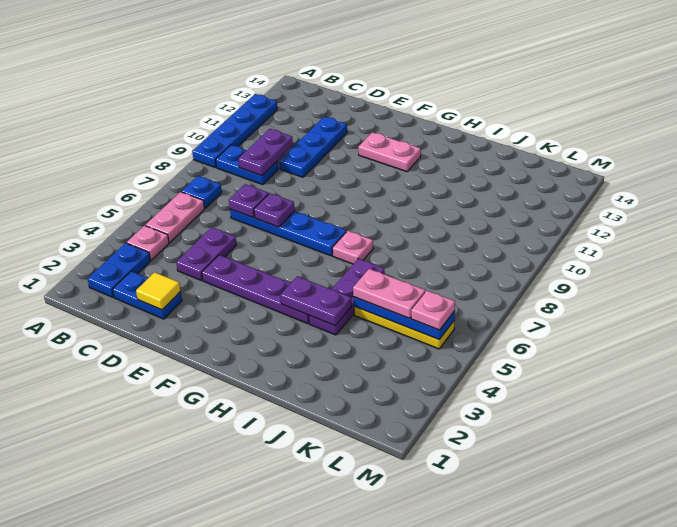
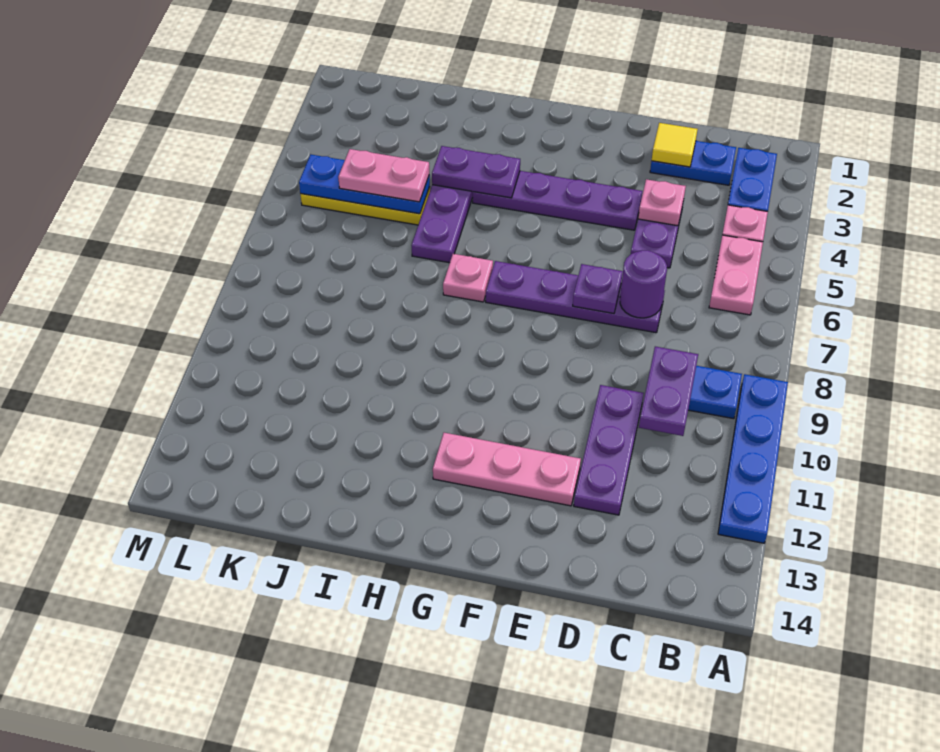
blue plate B7 level 1 -> none
blue plate D7:G7 level 1 -> purple plate D7:G7 level 1
purple plate D7 level 2 -> purple round brick D7 level 2
blue plate D10:D12 level 1 -> purple plate D10:D12 level 1
pink plate F12:G12 level 1 -> pink plate E12:G12 level 1
pink plate L5 level 3 -> pink plate D4 level 2

